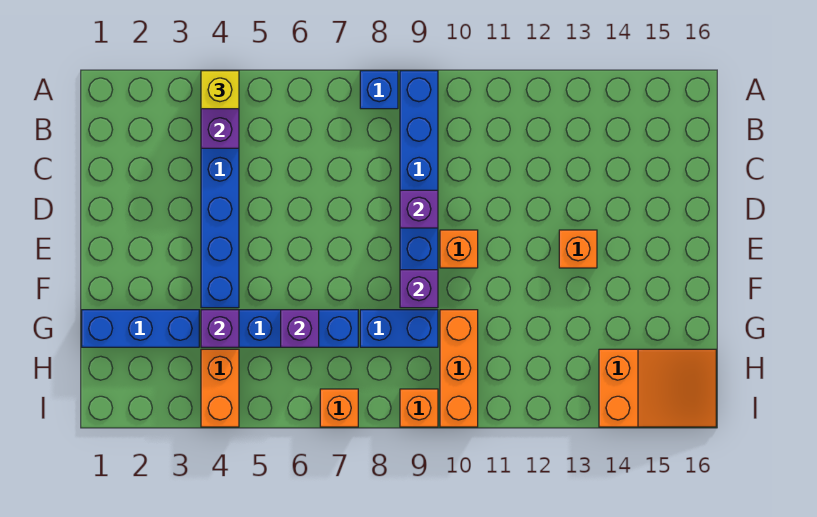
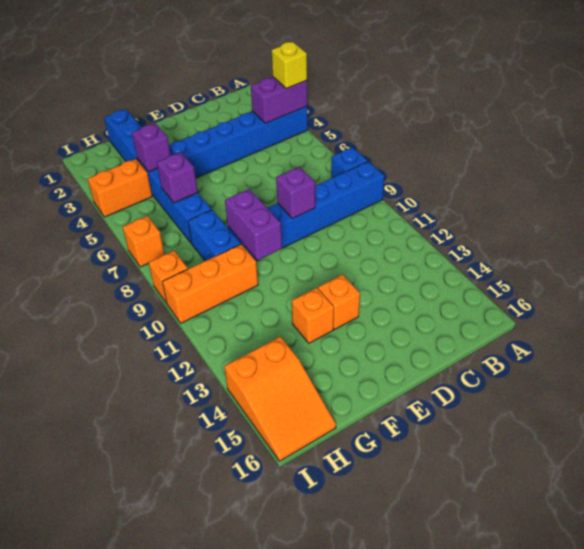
orange brick E10 level 1 -> orange brick F13 level 1
purple brick F9 level 2 -> purple brick F9:F10 level 2

